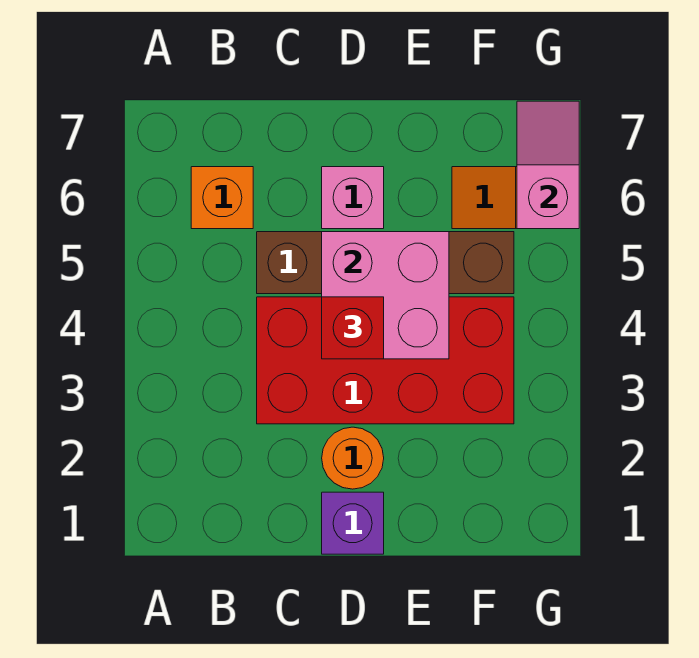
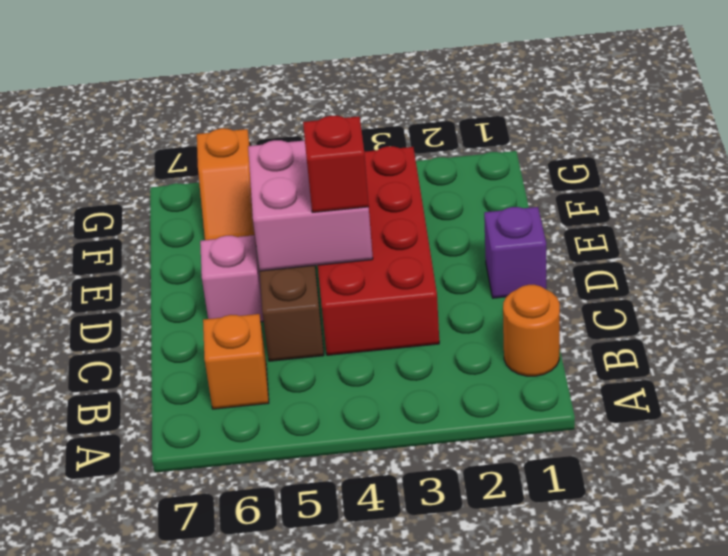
orange round brick D2 level 1 -> orange round brick B1 level 1
pink slope G6:G7 level 2 top 6 -> none

